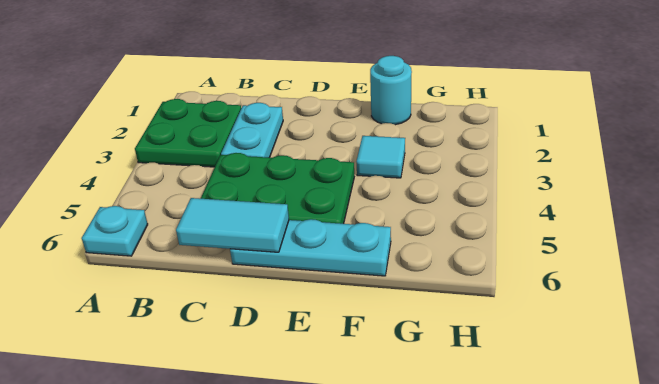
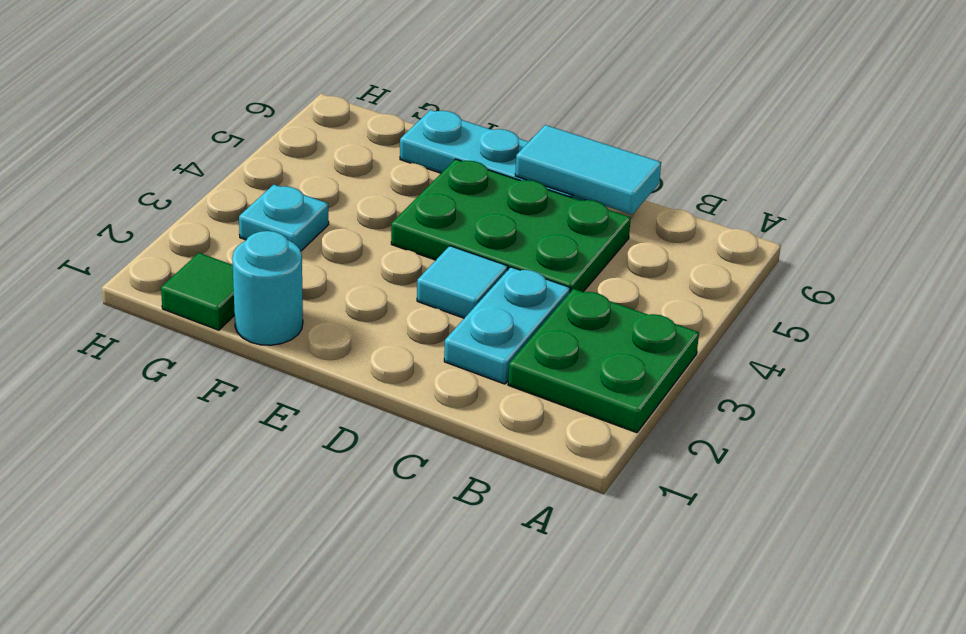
cyan plate A6 level 1 -> cyan plate G3 level 1
cyan tile F3 level 1 -> cyan tile D3 level 1
none -> green tile G1 level 1

